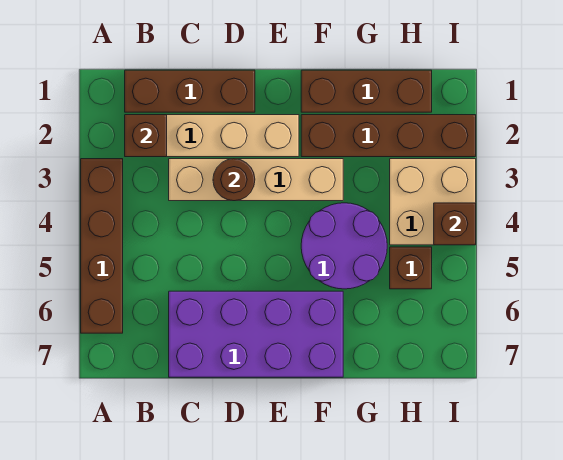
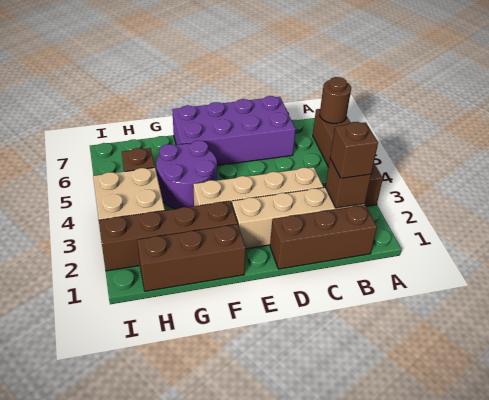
brown round brick D3 level 2 -> brown round brick A6 level 2
brown brick I4 level 2 -> brown brick B2 level 3

